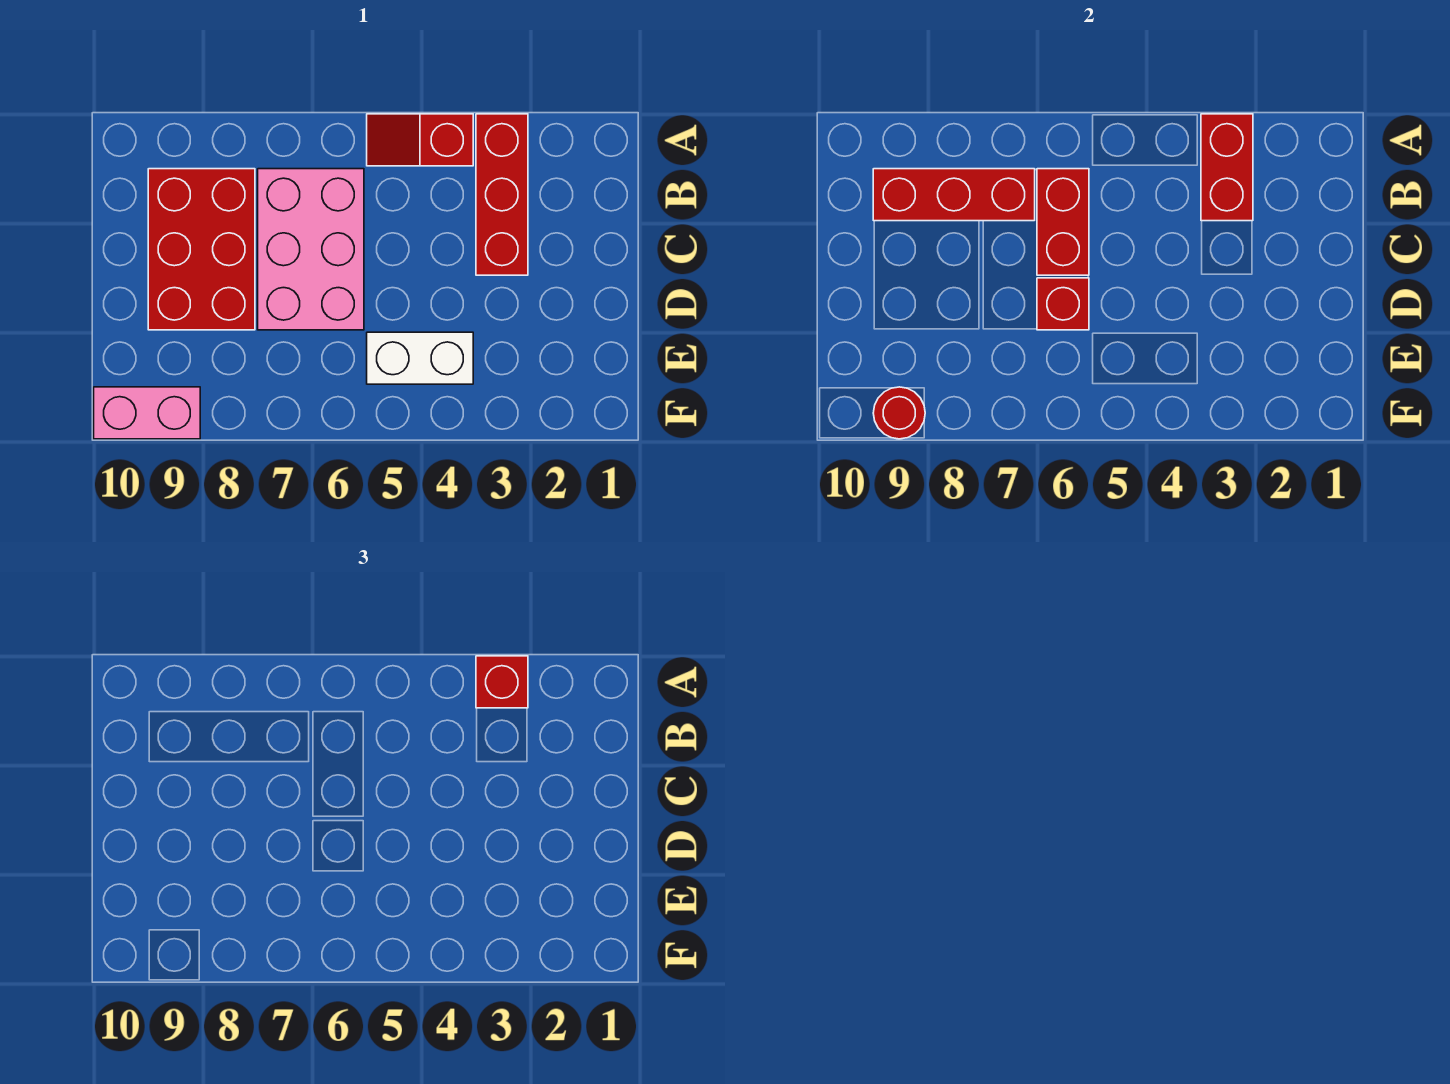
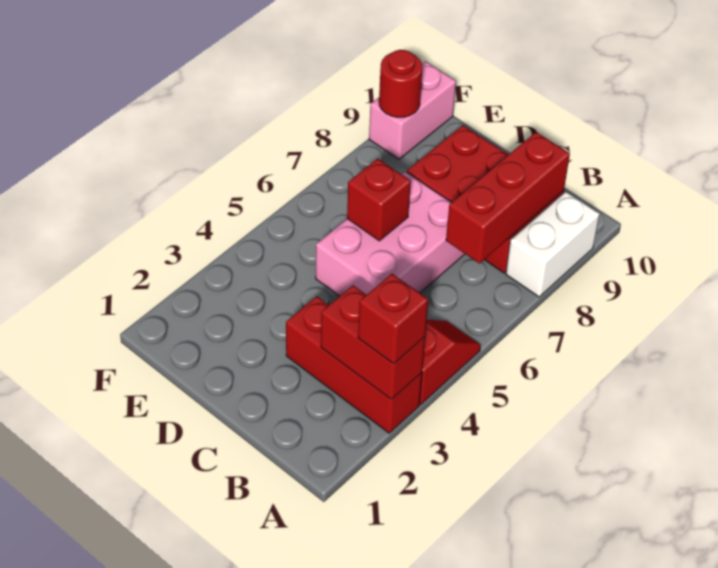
pink brick B6:D7 level 1 -> pink brick C5:D7 level 1
red brick B6:C6 level 2 -> none
white brick E4:E5 level 1 -> white brick A8:A9 level 1

